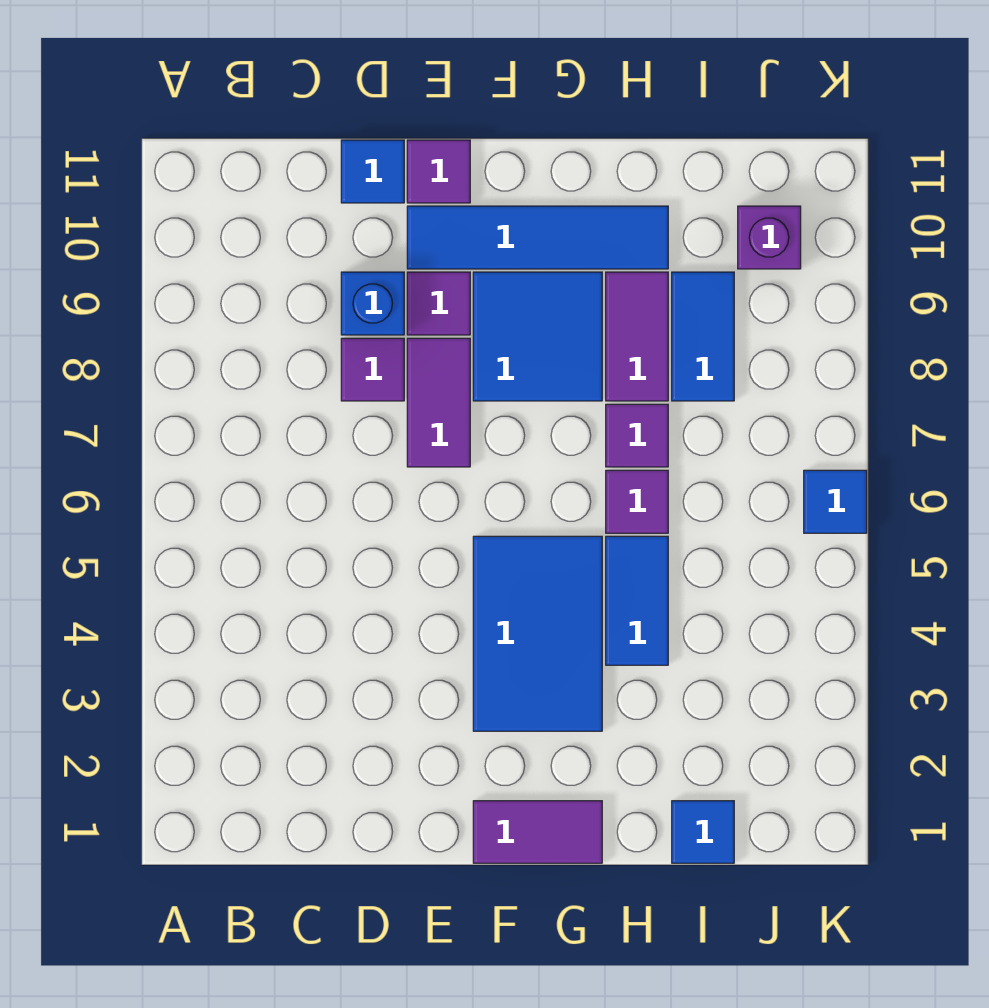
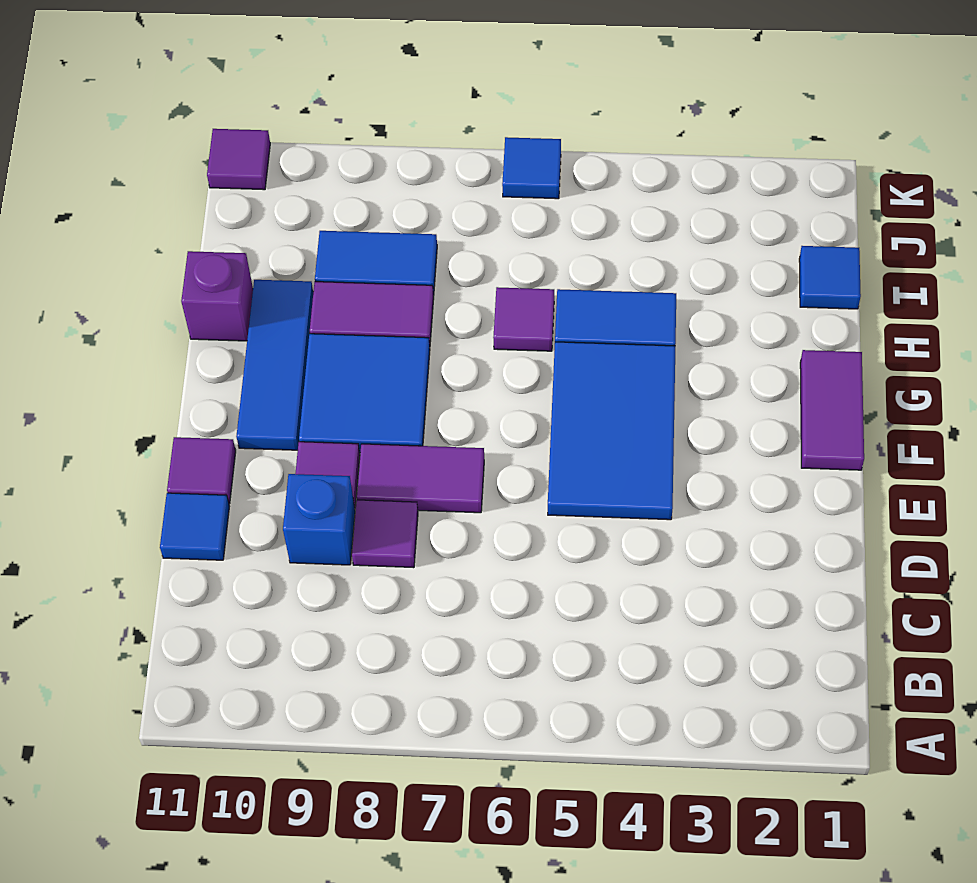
blue tile E10:H10 level 1 -> blue tile F10:H10 level 1
blue tile F3:G5 level 1 -> blue tile E4:G5 level 1
purple tile H7 level 1 -> purple tile K11 level 1
purple brick J10 level 1 -> purple brick H11 level 1

